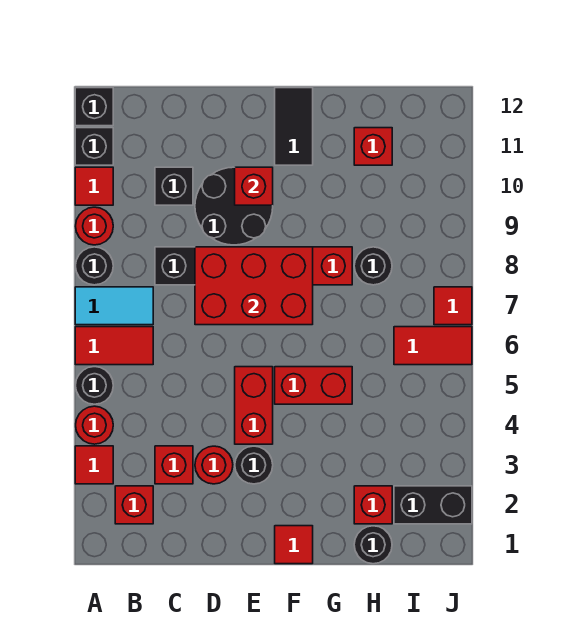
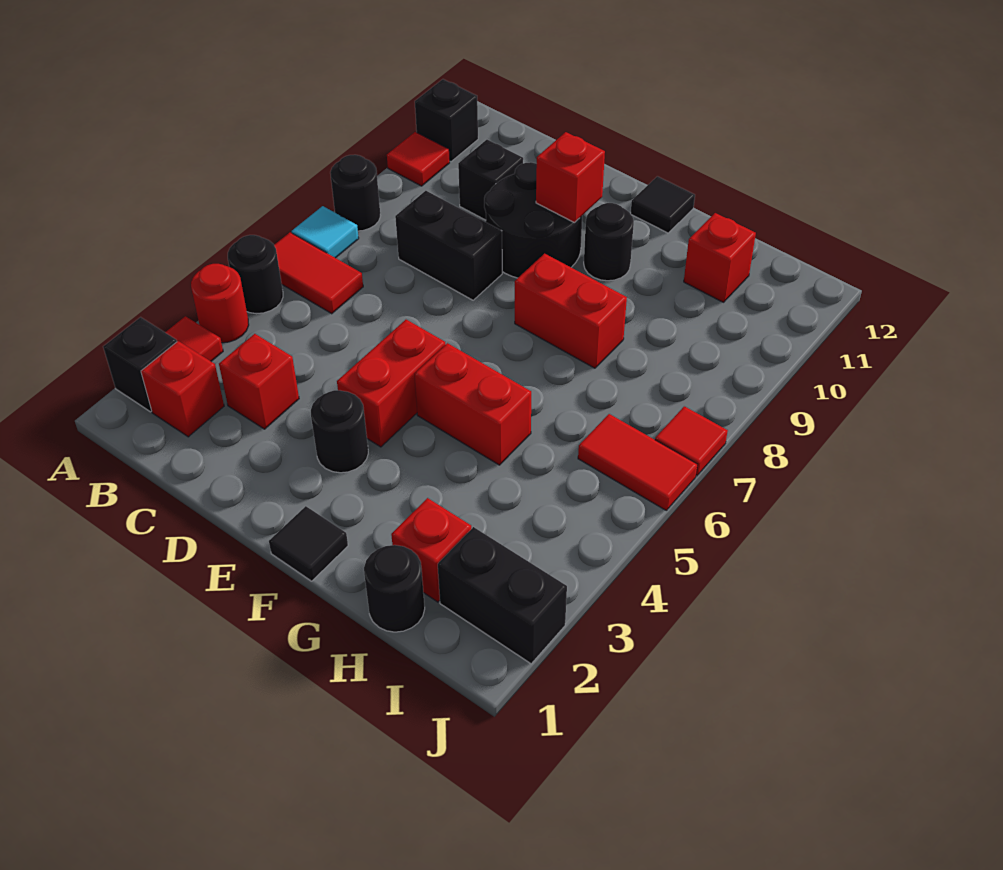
cyan tile A7:B7 level 1 -> cyan tile A7 level 1
red round brick A9 level 1 -> none
black brick A12 level 1 -> black brick A2 level 1
red round brick D3 level 1 -> none
red brick D7:F8 level 2 -> none
red tile F1 level 1 -> black tile F1 level 1
black tile F11:F12 level 1 -> black tile F12 level 1
black round brick H8 level 1 -> black round brick F10 level 1

